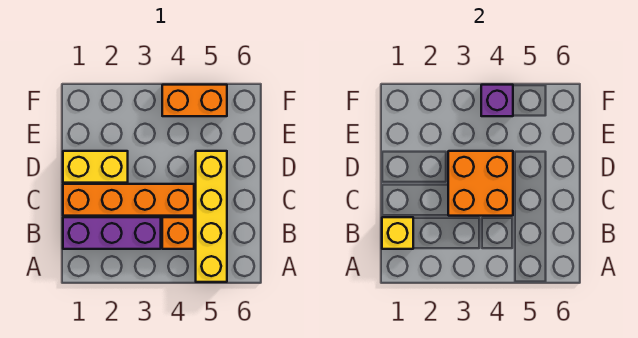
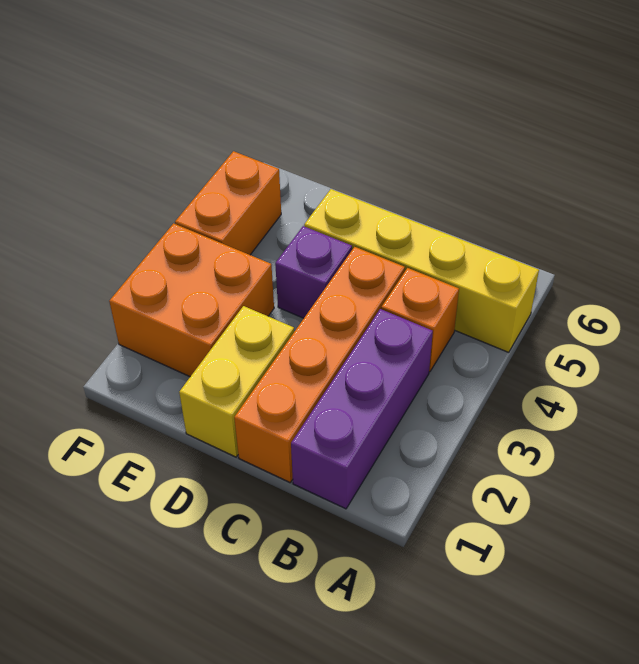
yellow brick B1 level 2 -> none
orange brick C3:D4 level 2 -> orange brick E2:F3 level 1
purple brick F4 level 2 -> purple brick D4 level 1

